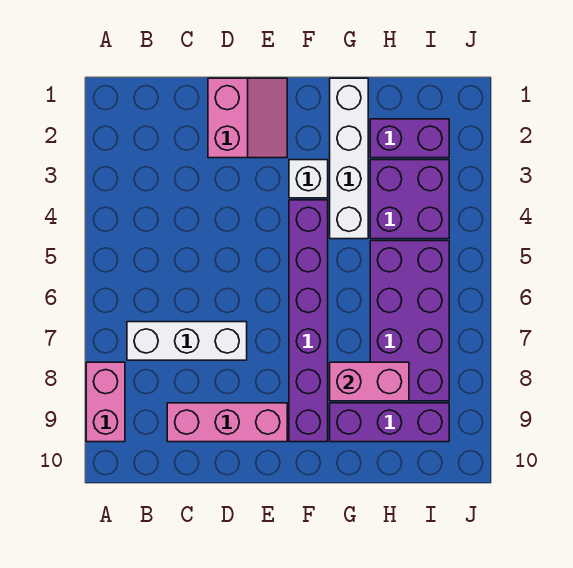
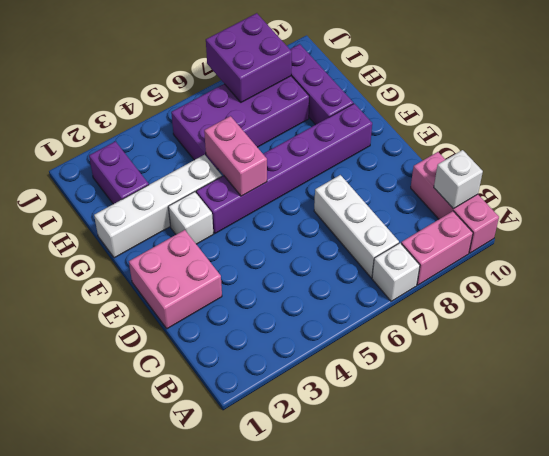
none -> white brick A7 level 1
none -> white brick B10 level 2
pink brick C9:E9 level 1 -> pink brick A10:C10 level 1
pink slope D1:E2 level 1 top D -> pink brick D1:E2 level 1
pink brick G8:H8 level 2 -> pink brick F5:G5 level 2
purple brick H3:I4 level 1 -> purple brick I7:J8 level 2

